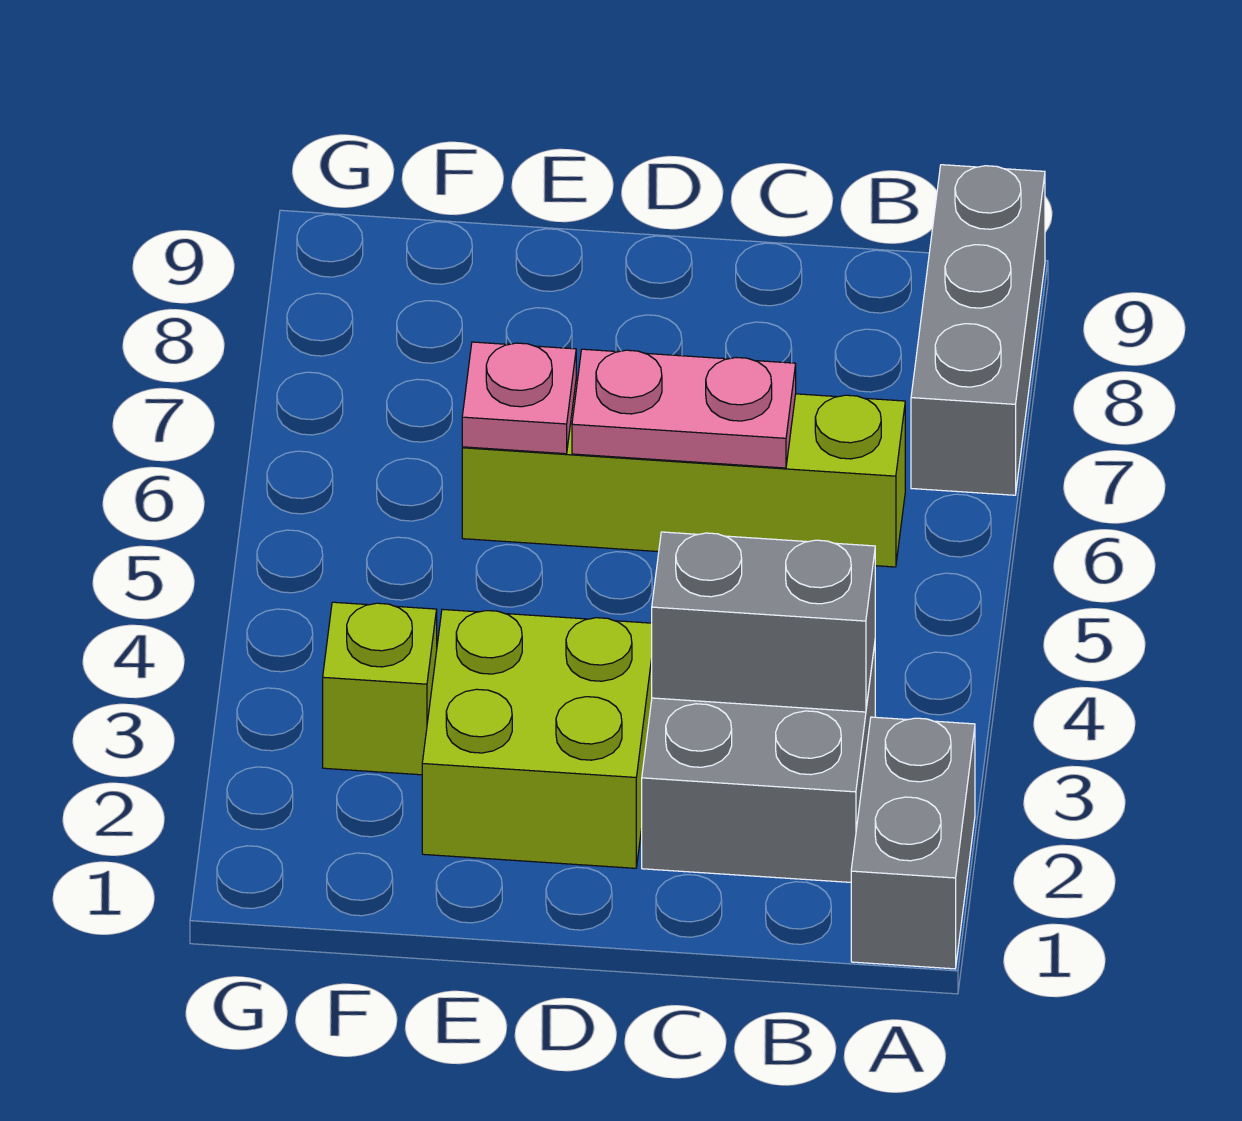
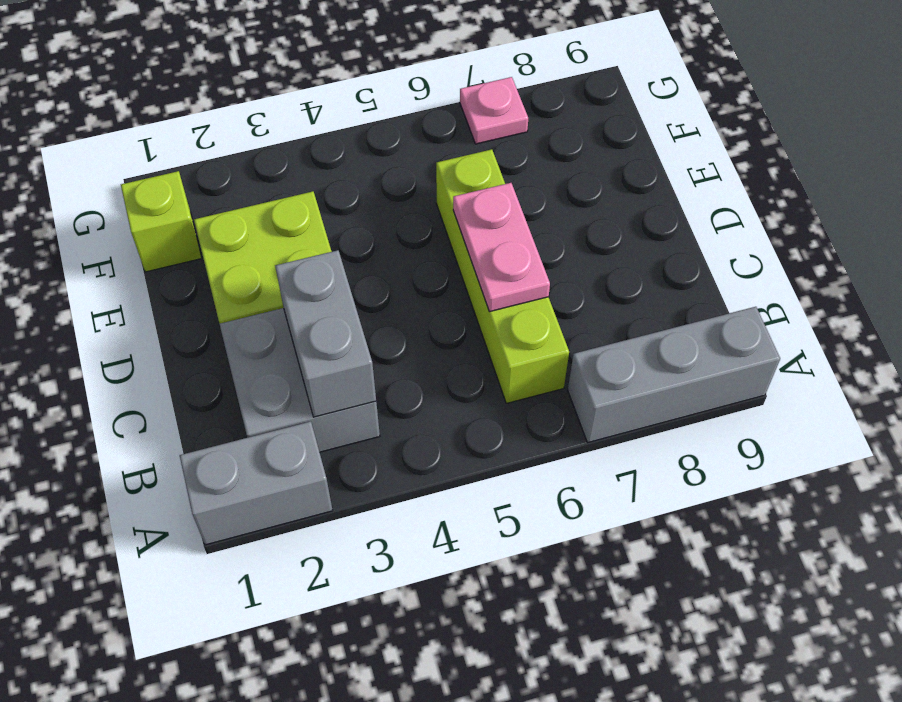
pink plate E6 level 2 -> pink plate G7 level 1
lime brick F3 level 1 -> lime brick F1 level 1

